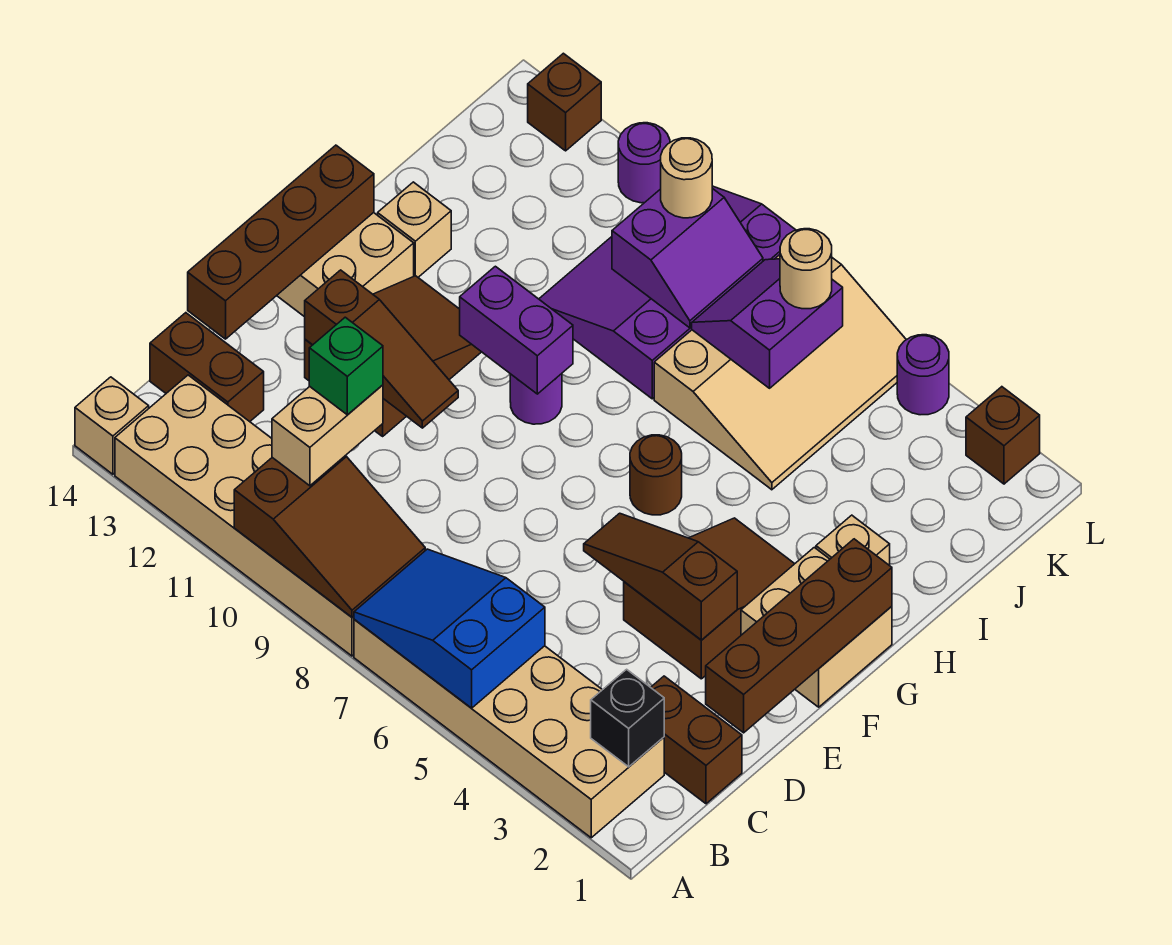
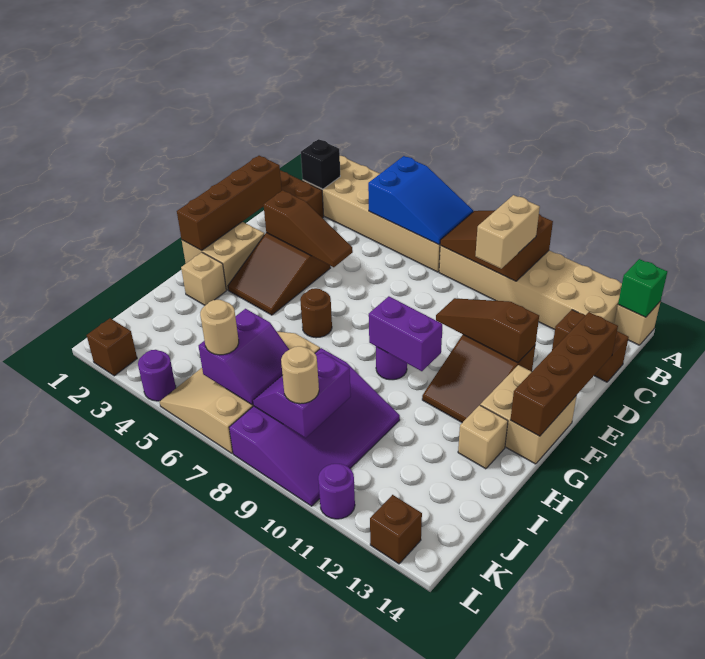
green brick C10 level 4 -> green brick A14 level 2

